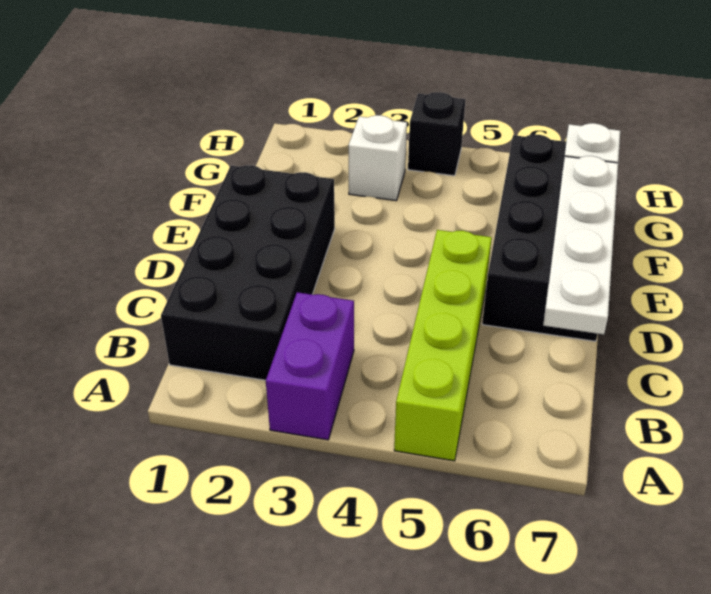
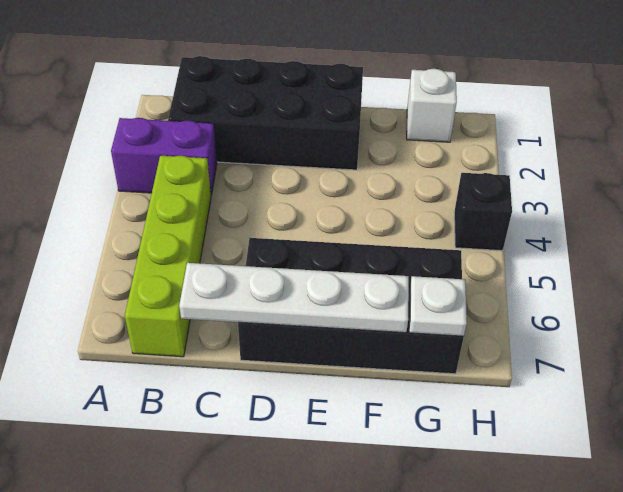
lime brick A5:D5 level 1 -> lime brick B4:B7 level 1
white brick G3 level 1 -> white brick G1 level 1

